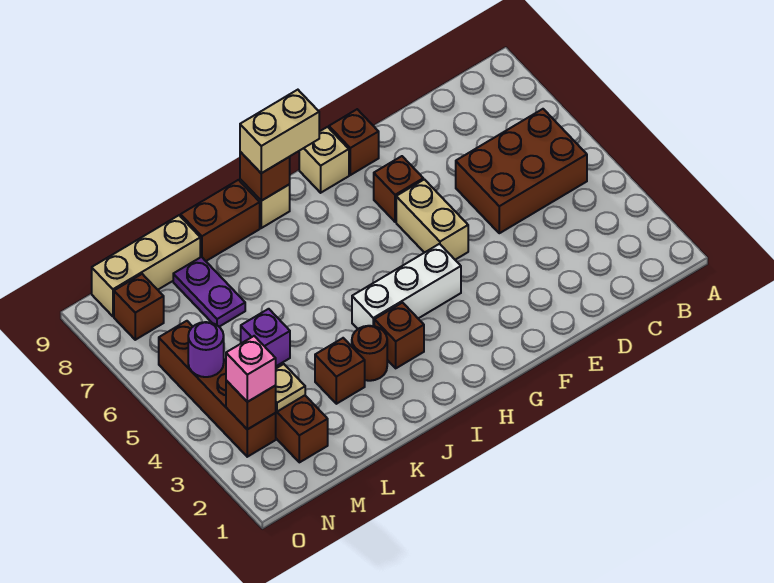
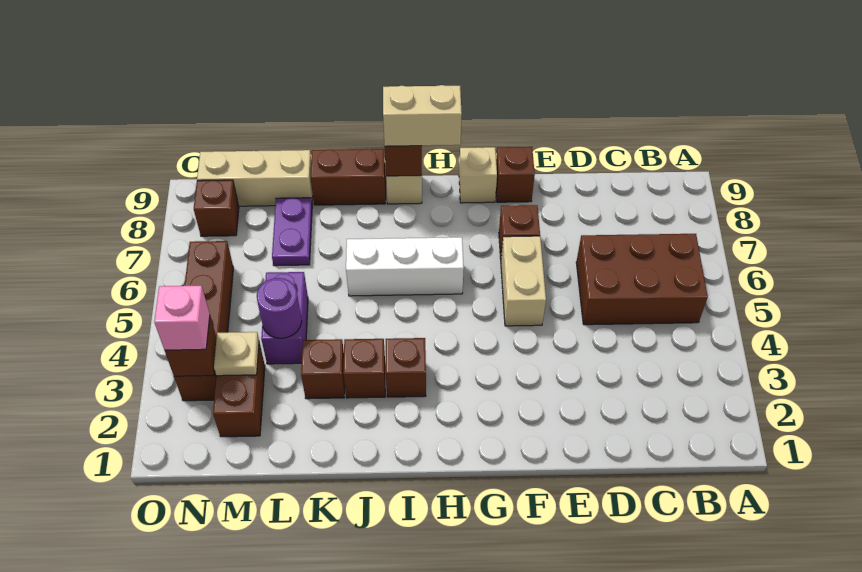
white brick G4:I4 level 1 -> white brick H6:J6 level 1
brown round brick J3 level 1 -> brown brick J3 level 1
purple brick L5 level 1 -> purple brick L4:L5 level 1
purple round brick N5 level 2 -> purple round brick L4 level 2

